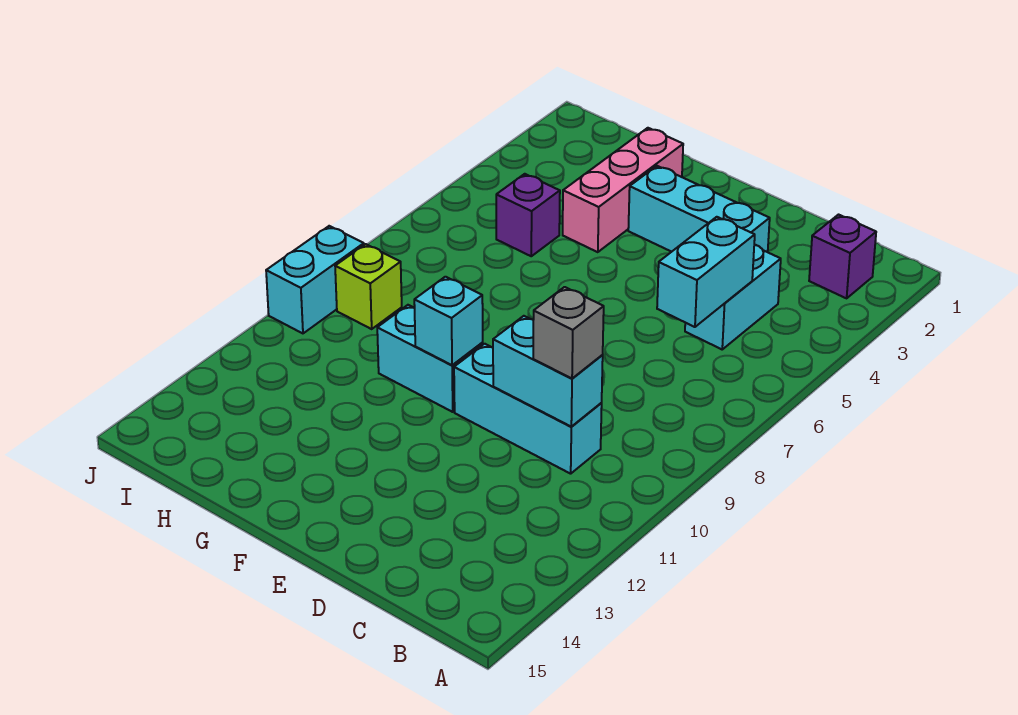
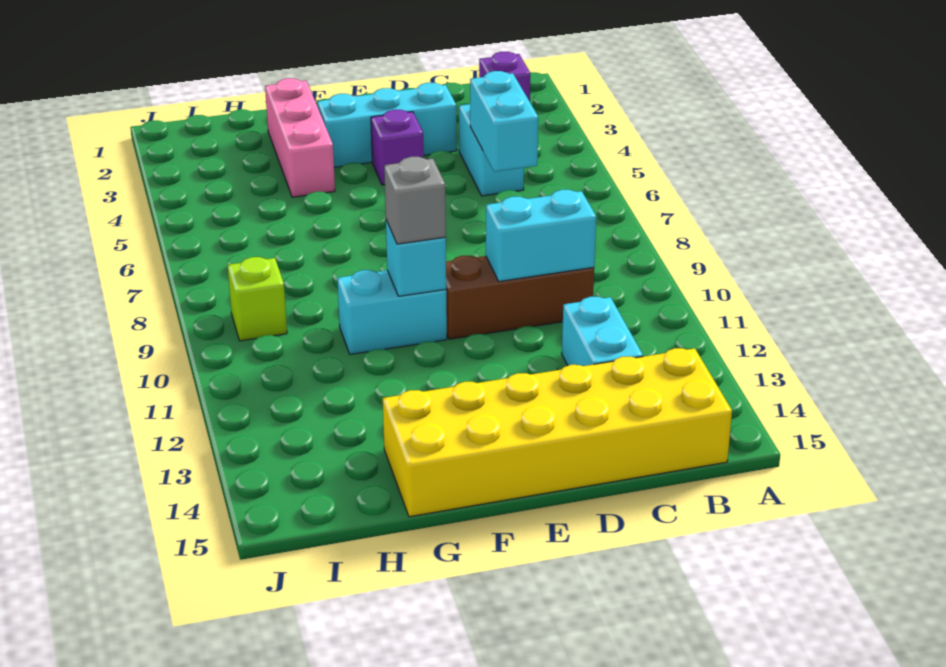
none -> yellow brick B14:G15 level 1
cyan brick C10:E10 level 1 -> brown brick C10:E10 level 1
grey brick C10 level 3 -> grey brick F10 level 3
purple brick H5 level 1 -> purple brick E4 level 1
cyan brick J9:J10 level 1 -> cyan brick C12:C13 level 1

